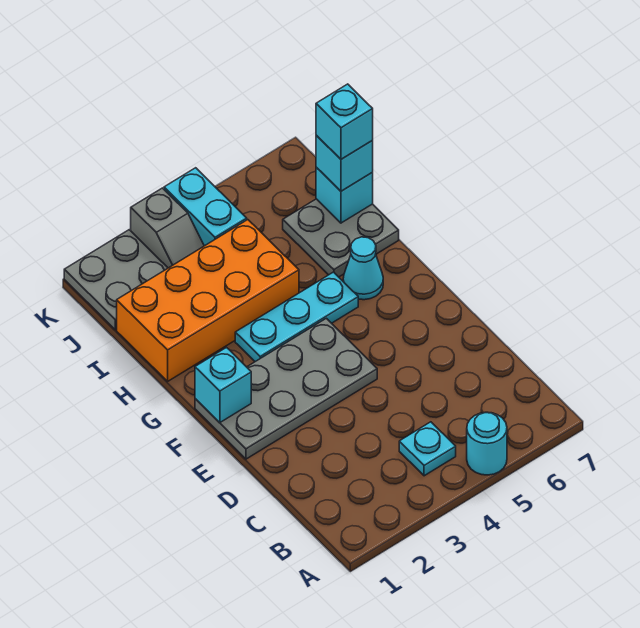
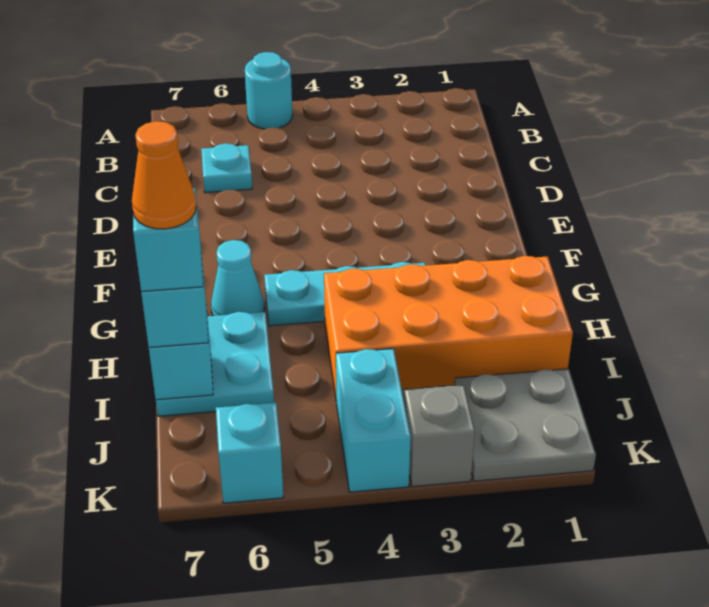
cyan plate B4 level 1 -> cyan plate C6 level 1
grey plate E1:F4 level 1 -> none
cyan brick F1 level 2 -> cyan brick K6 level 1
grey plate H6:I7 level 1 -> cyan plate H6:I7 level 1
none -> orange cone I7 level 5

